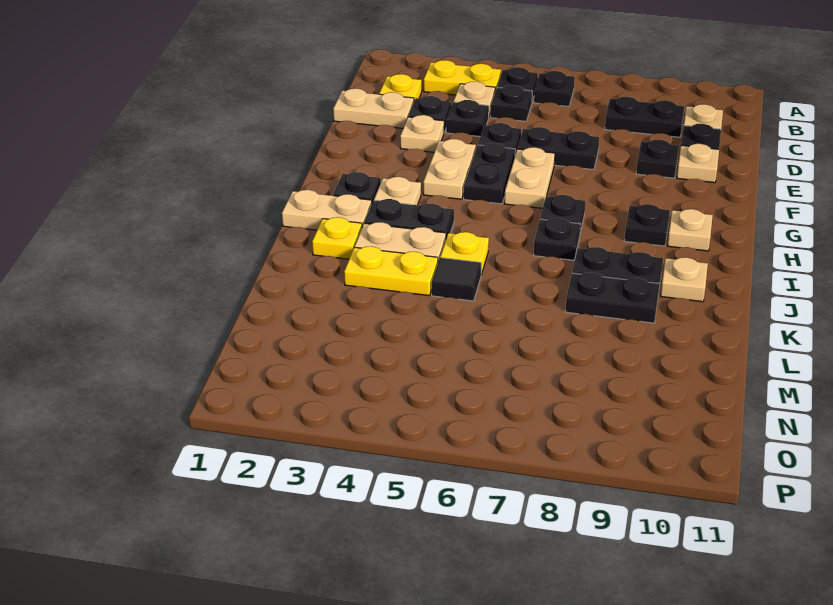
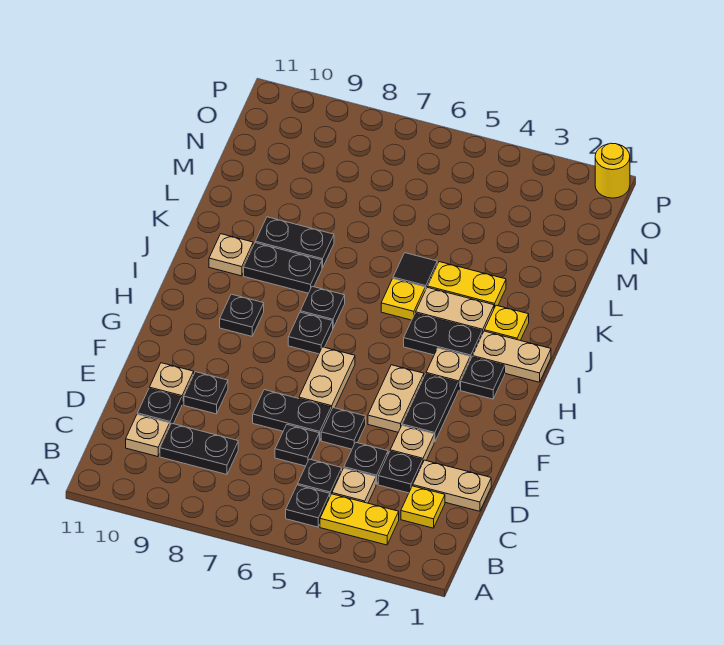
black plate B6 level 1 -> black plate D6 level 1
black plate F5:G5 level 1 -> black plate F3:G3 level 1
tan plate H10 level 1 -> none
none -> yellow round brick P1 level 1

